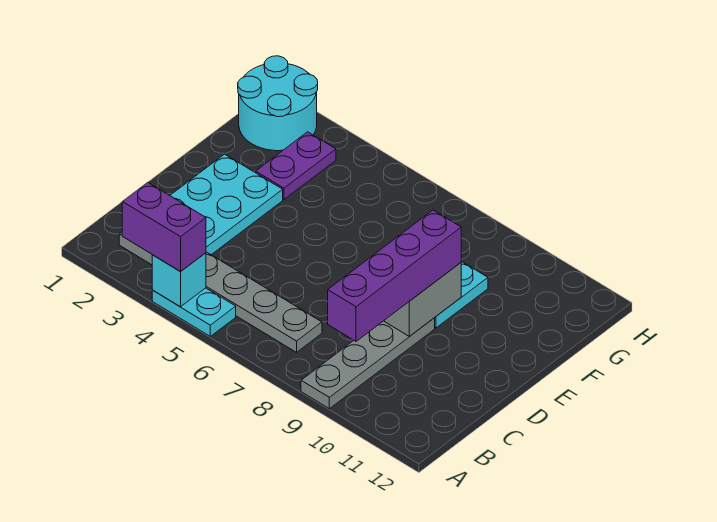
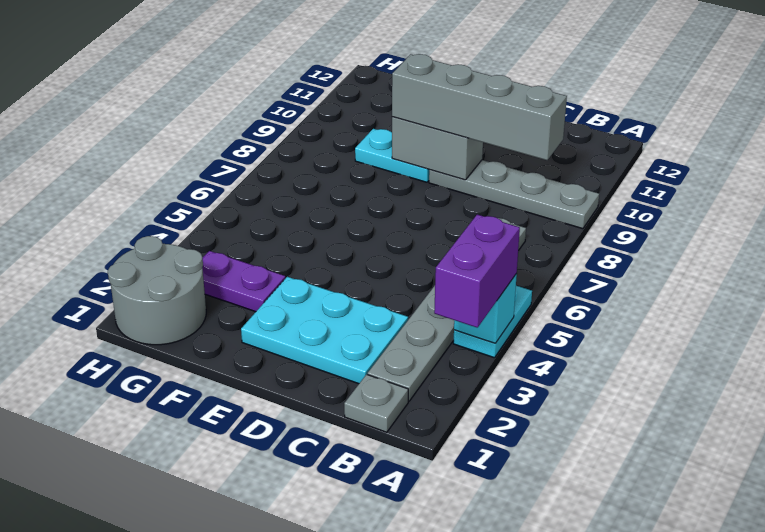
none -> grey plate B1 level 1
purple brick B9:E9 level 3 -> grey brick B9:E9 level 3
cyan round brick G1:H2 level 1 -> grey round brick G1:H2 level 1

